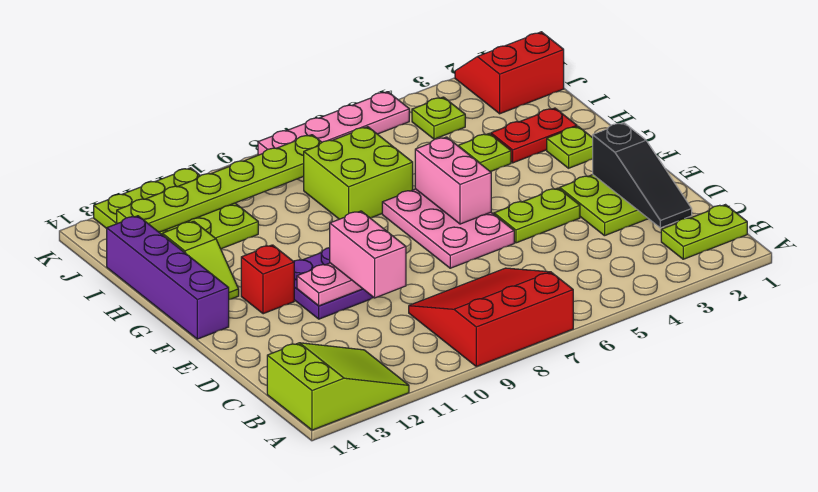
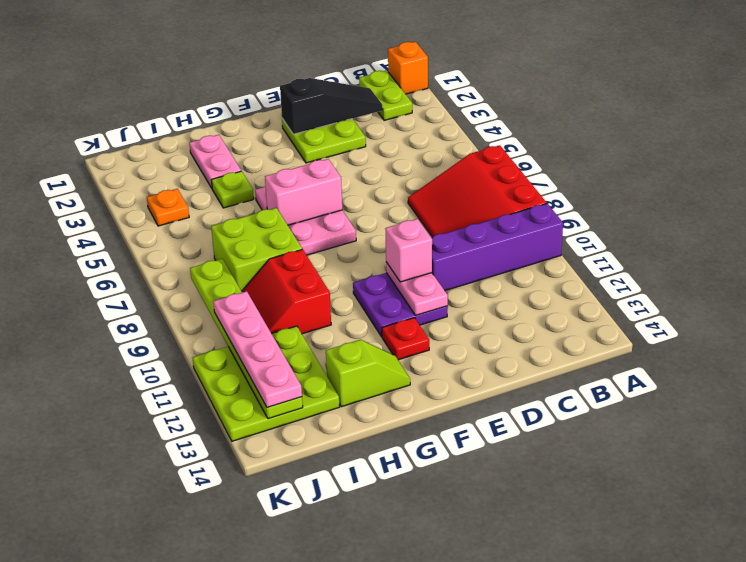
none -> orange brick A1 level 1
lime slope A12:B14 level 1 top 14 -> none
pink brick D10:E10 level 3 -> pink brick E10 level 3
lime plate E4:E5 level 1 -> none
pink plate E6:G7 level 1 -> pink plate F5:G7 level 1
red brick F12 level 1 -> red plate F12 level 1
purple brick F14:I14 level 1 -> purple brick A10:D10 level 1
lime plate G2 level 1 -> none
red plate H2:H3 level 1 -> pink plate H2:H3 level 1
red slope J1:K2 level 1 top J -> red slope H9:I10 level 1 top H
lime plate J4 level 1 -> orange plate J4 level 1
pink plate K5:K8 level 1 -> pink plate J10:J13 level 3

